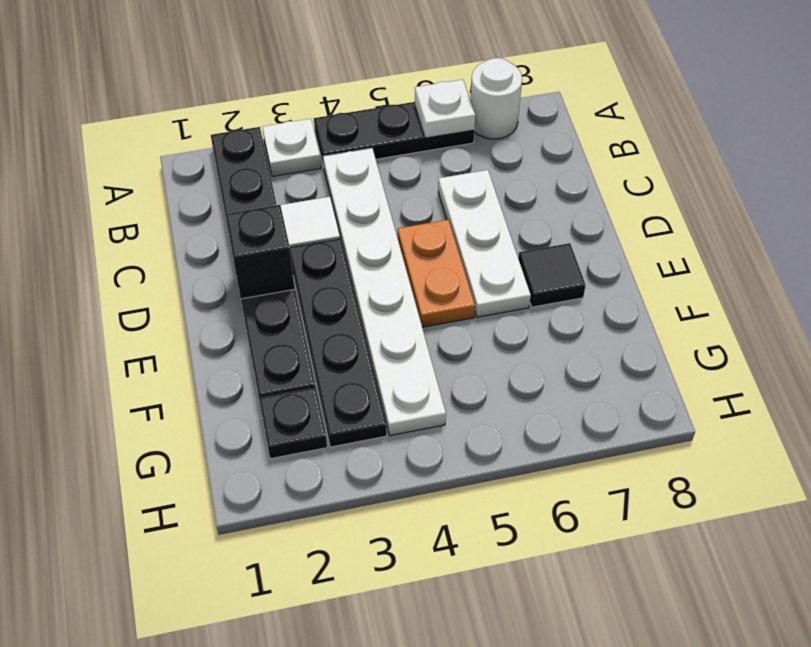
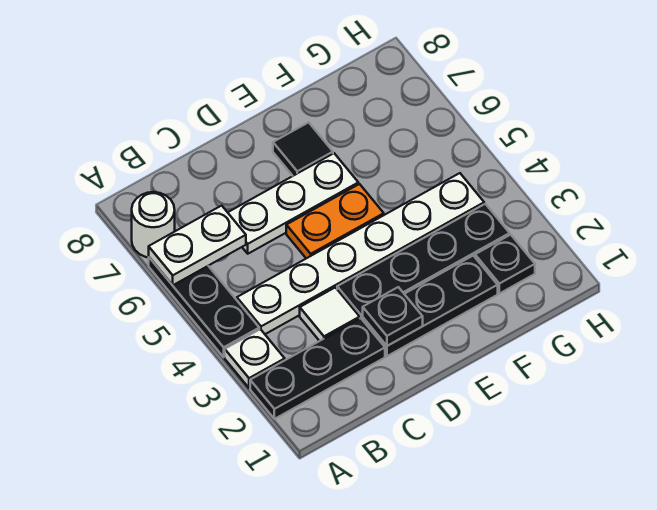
white plate A6 level 2 -> white plate A6:B6 level 2
black brick D2 level 2 -> black plate D2 level 2

